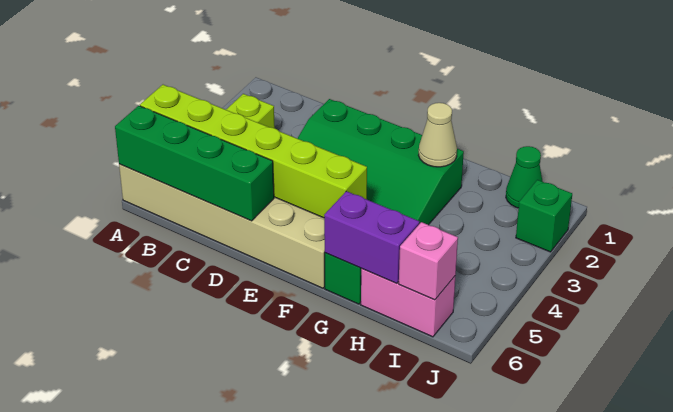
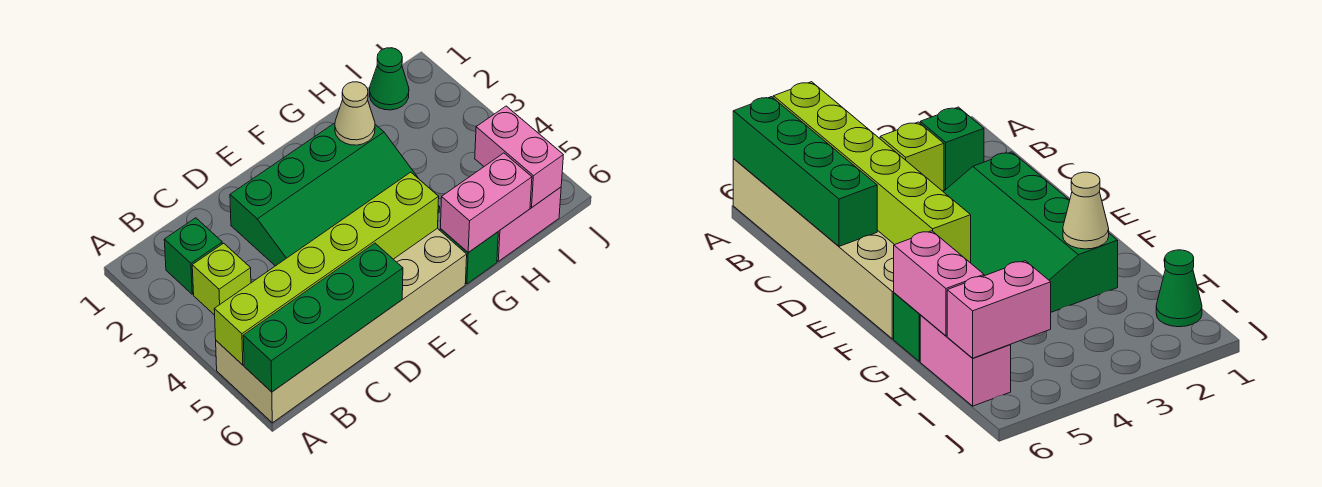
purple brick G6:H6 level 2 -> pink brick G6:H6 level 2
pink brick I6 level 2 -> pink brick I5:I6 level 2
green brick J2 level 1 -> green brick B2 level 1

